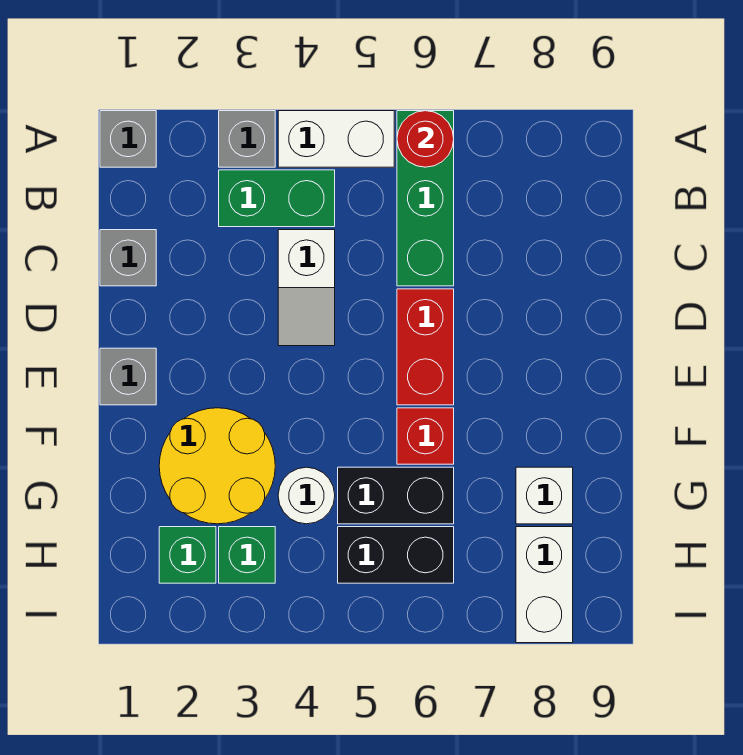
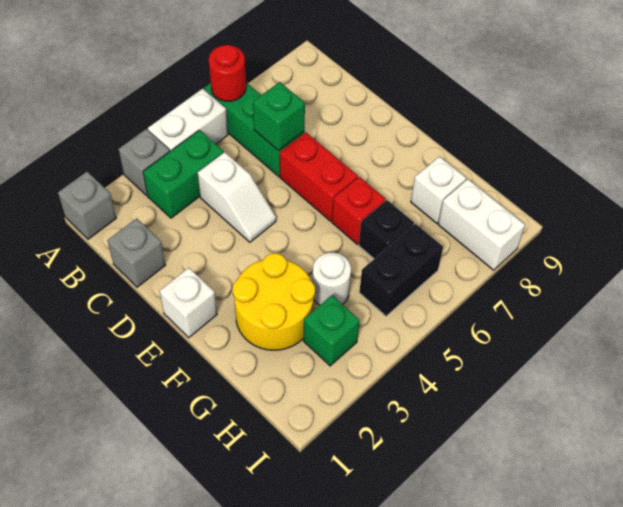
grey brick E1 level 1 -> white brick E1 level 1
black brick G5:G6 level 1 -> black brick G6 level 1
green brick H2 level 1 -> green brick C6 level 2

